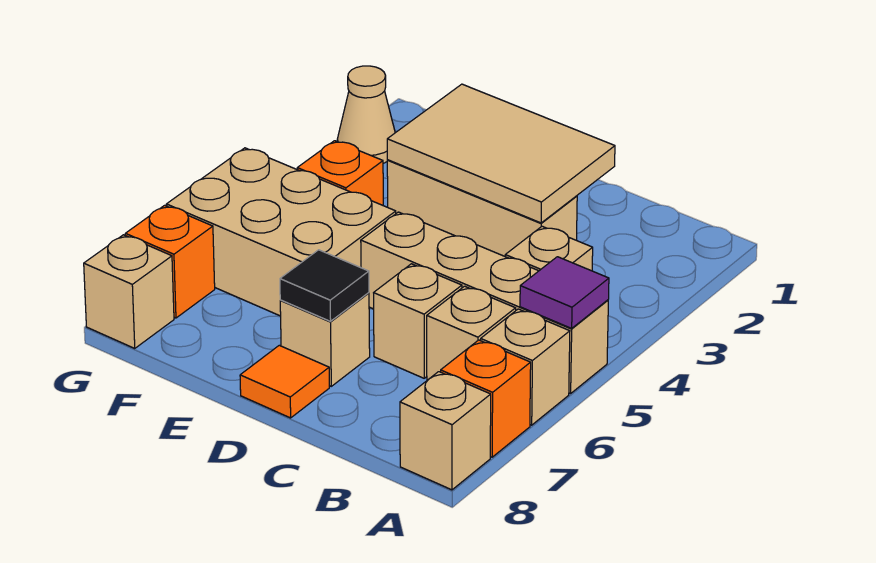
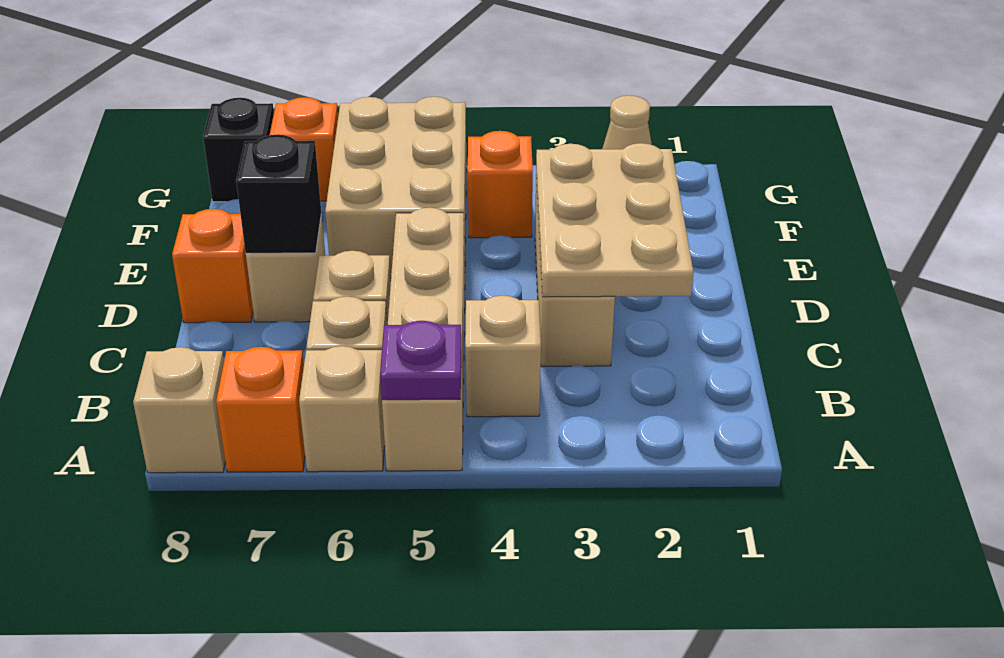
purple tile A5 level 2 -> purple plate A5 level 2
tan tile C2:E3 level 2 -> tan plate C2:E3 level 2
black tile D7 level 2 -> black brick D7 level 2
orange tile D8 level 1 -> orange brick D8 level 1
tan brick G8 level 1 -> black brick G8 level 1

